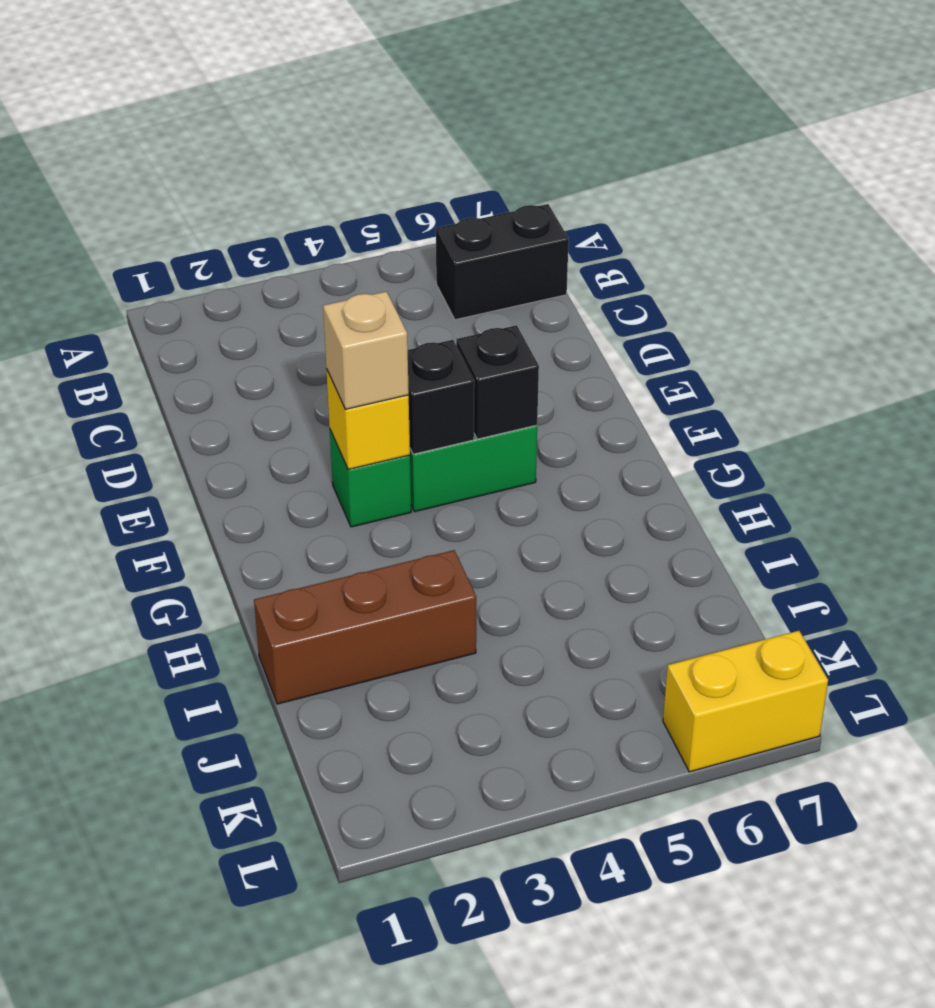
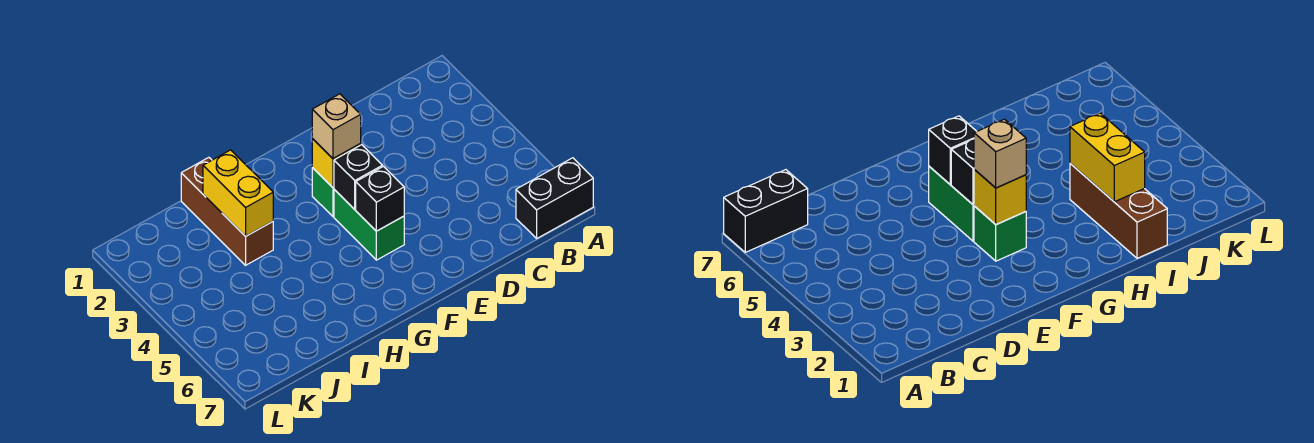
black brick B6:B7 level 1 -> black brick A7:B7 level 1
yellow brick L6:L7 level 1 -> yellow brick I2:I3 level 2

